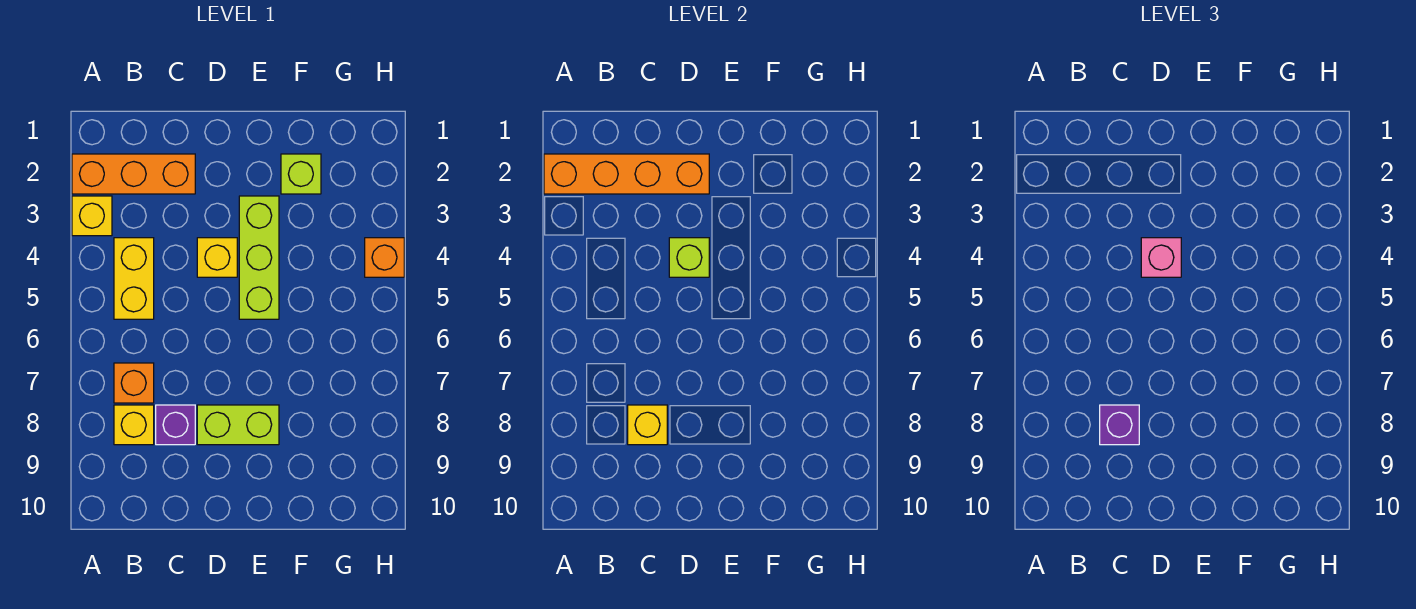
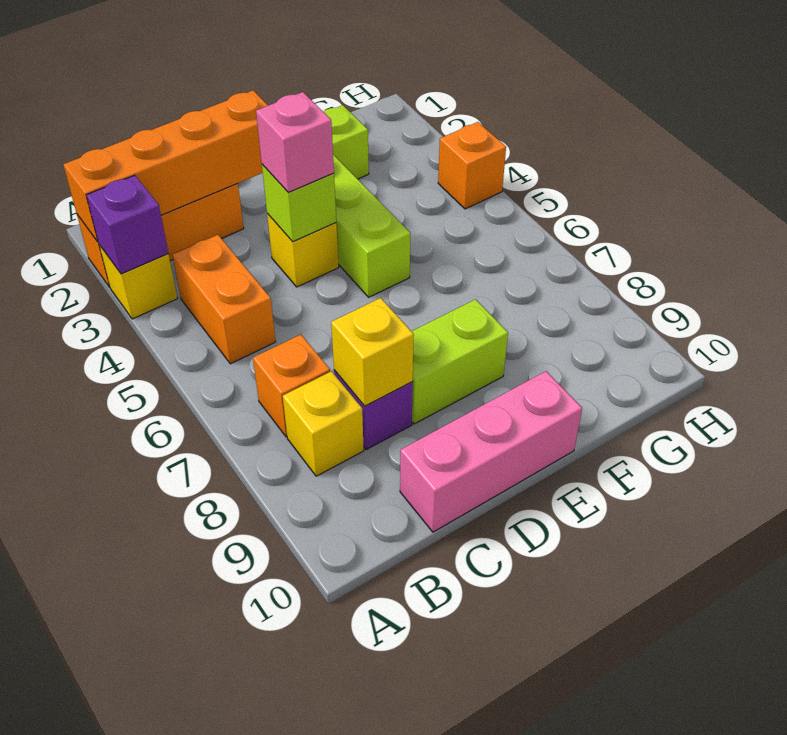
yellow brick B4:B5 level 1 -> orange brick B4:B5 level 1
purple brick C8 level 3 -> purple brick A3 level 2
none -> pink brick C10:E10 level 1

